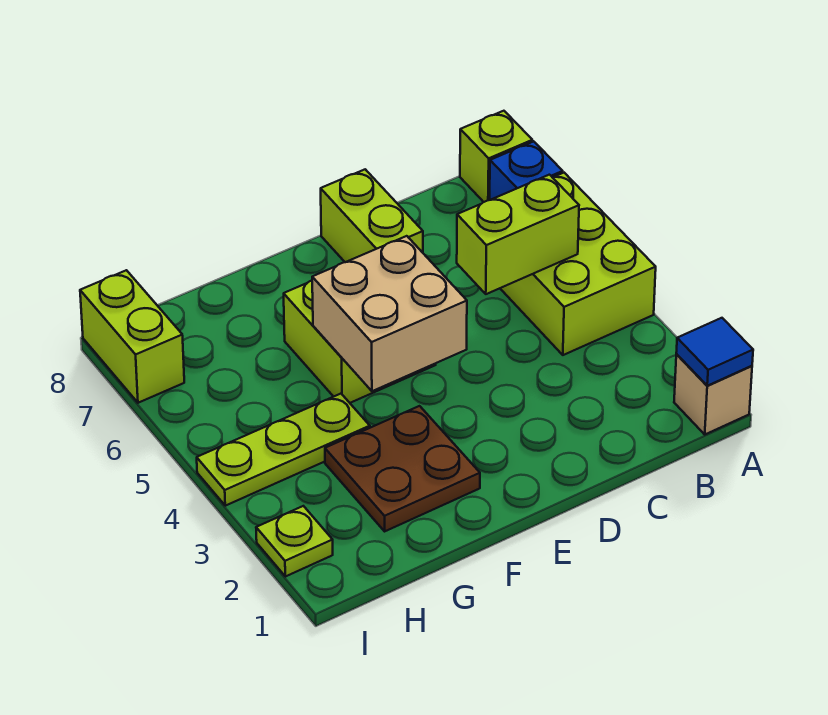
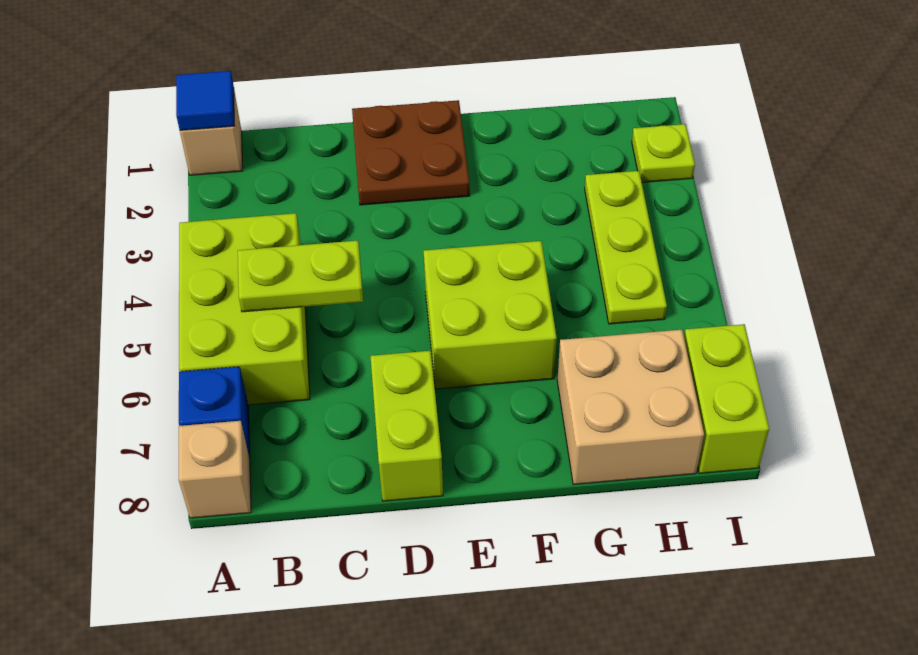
lime brick A8 level 1 -> tan brick A8 level 1
lime brick B5:C5 level 2 -> lime plate B5:C5 level 2
tan brick E4:F5 level 2 -> tan brick G7:H8 level 1
brown plate F2:G3 level 1 -> brown plate D1:E2 level 1
lime plate G4:I4 level 1 -> lime plate H3:H5 level 1

